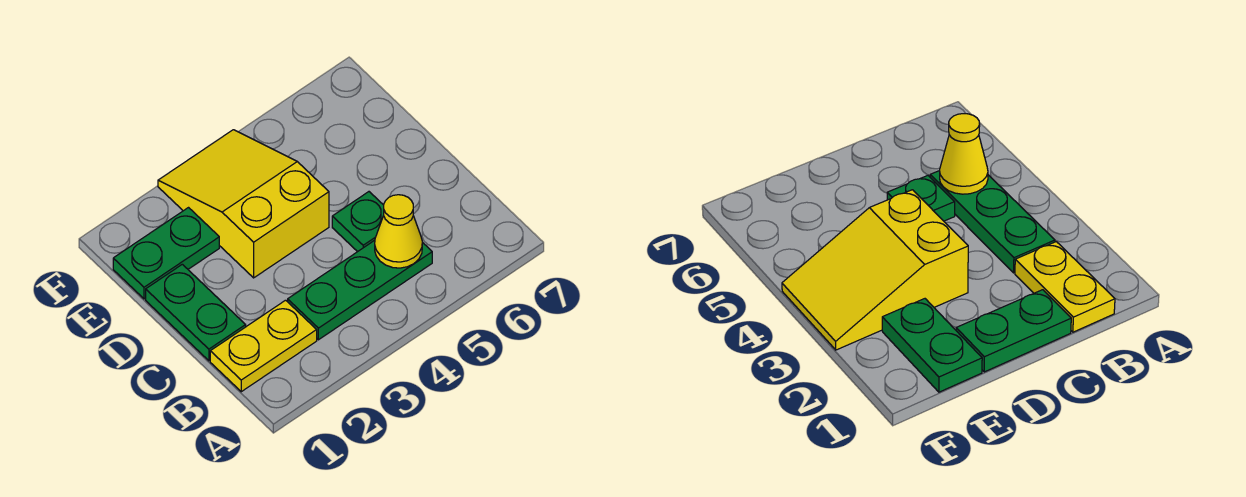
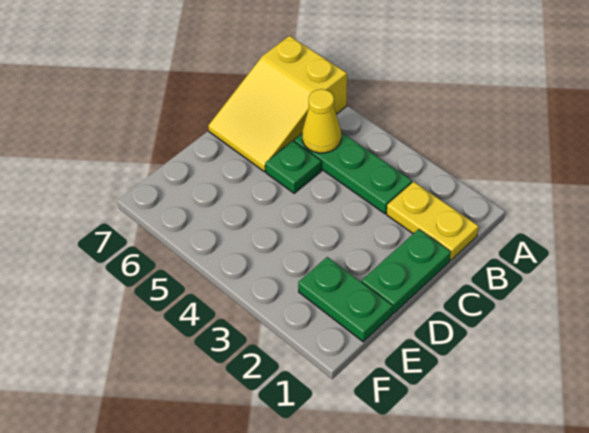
yellow slope D3:F4 level 1 top D -> yellow slope A6:C7 level 1 top A

